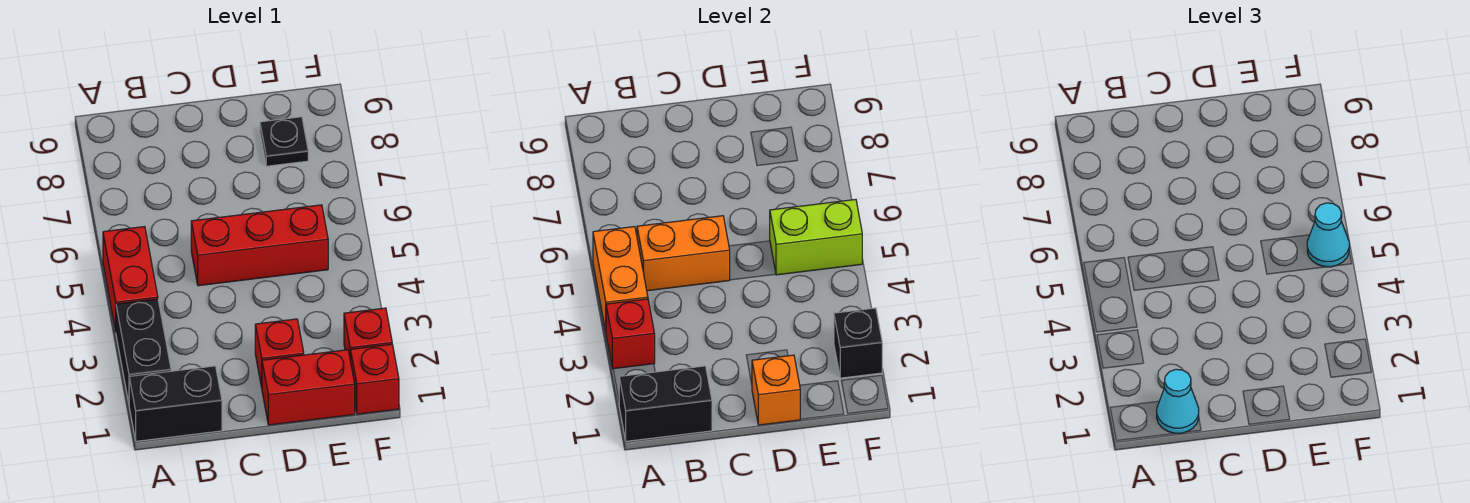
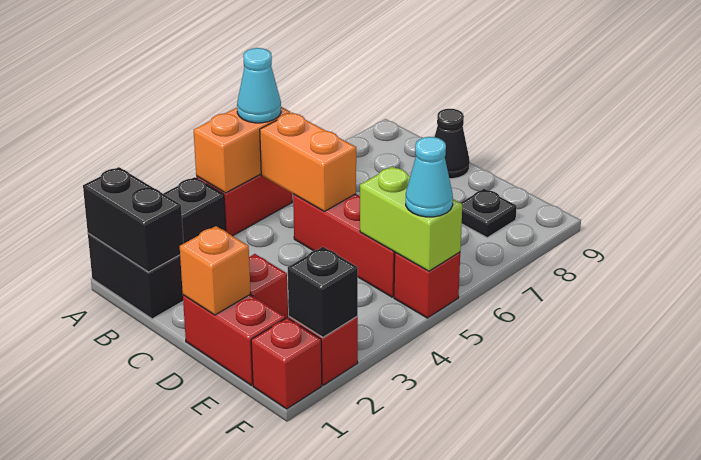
red brick A3 level 2 -> red brick F5 level 1
cyan cone B1 level 3 -> cyan cone A5 level 3
none -> black cone C9 level 1

